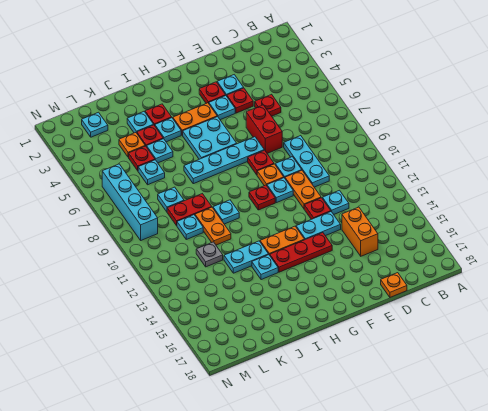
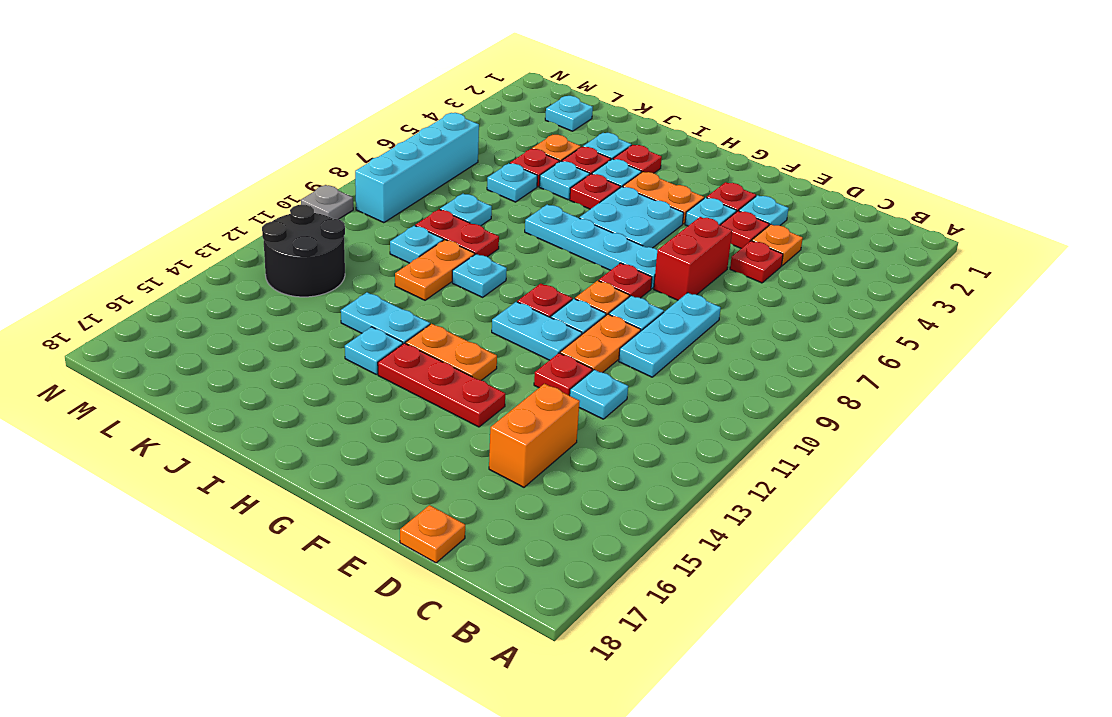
none -> orange plate D4 level 1
cyan plate E13:F13 level 1 -> cyan plate F11:G11 level 1
none -> red plate I5 level 1
grey plate K12 level 1 -> grey plate N10 level 1
none -> black round brick L12:M13 level 1

